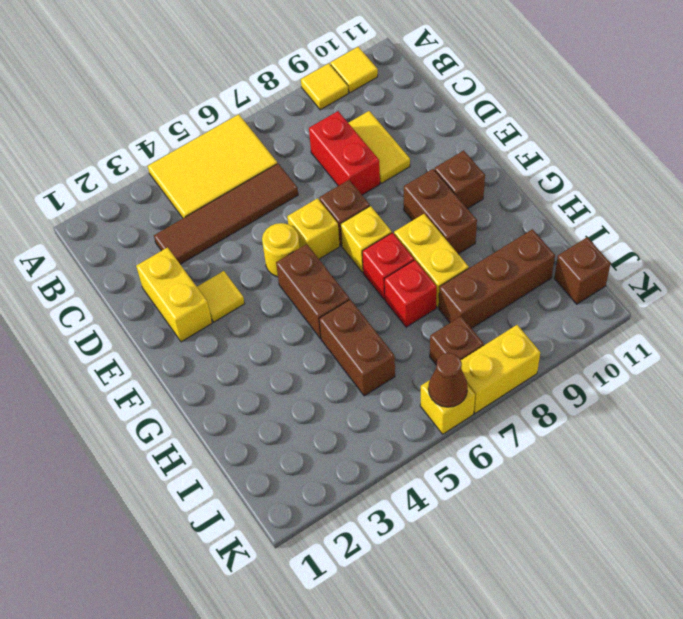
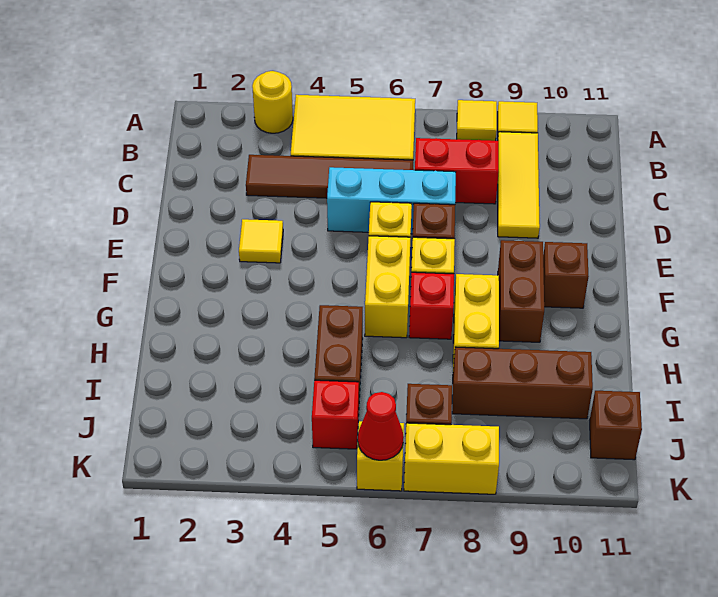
yellow tile A10 level 1 -> yellow tile A8 level 1
red brick C8:D8 level 1 -> red brick C7:C8 level 1
yellow tile C9:D9 level 1 -> yellow tile B9:D9 level 1
yellow brick D2:E2 level 1 -> yellow brick F6:G6 level 1
none -> cyan brick D5:D7 level 1
yellow round brick E5 level 1 -> yellow round brick A3 level 1
brown brick F5:G5 level 1 -> none
red brick H7 level 1 -> red brick J5 level 1
brown cone K6 level 2 -> red cone K6 level 2

